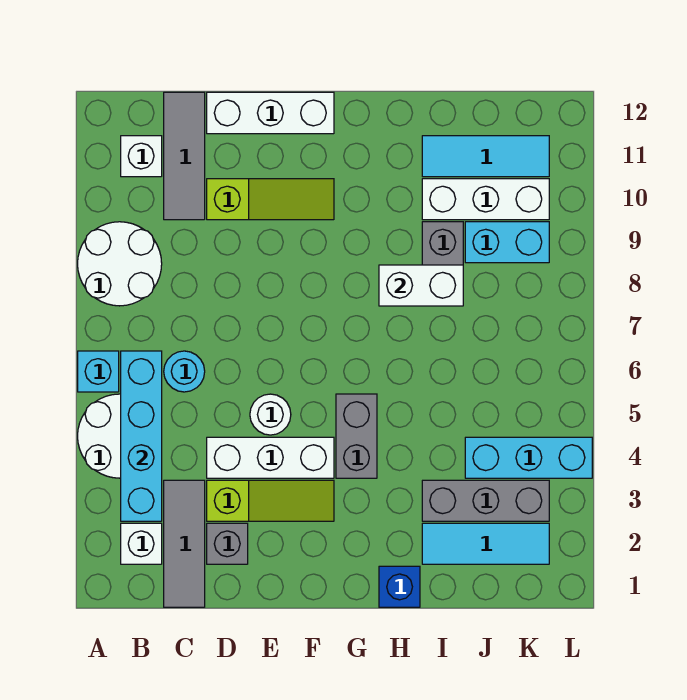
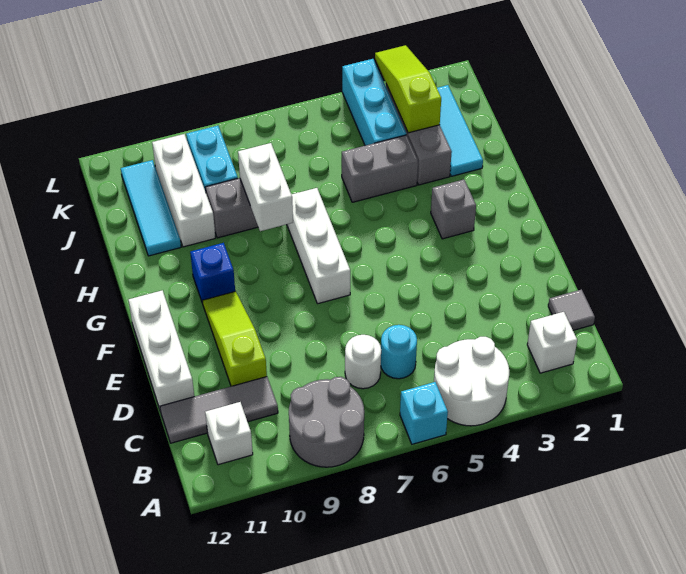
white round brick A8:B9 level 1 -> grey round brick A8:B9 level 1
cyan brick B3:B6 level 2 -> none
grey tile C1:C3 level 1 -> grey tile C1 level 1
grey brick D2 level 1 -> grey brick G3 level 1
lime slope D3:F3 level 1 top D -> lime slope J3:L3 level 2 top J
white brick D4:F4 level 1 -> white brick F7:H7 level 1
white round brick E5 level 1 -> white round brick C7 level 1
grey brick G4:G5 level 1 -> grey brick I4:I5 level 1
blue brick H1 level 1 -> blue brick G10 level 1

